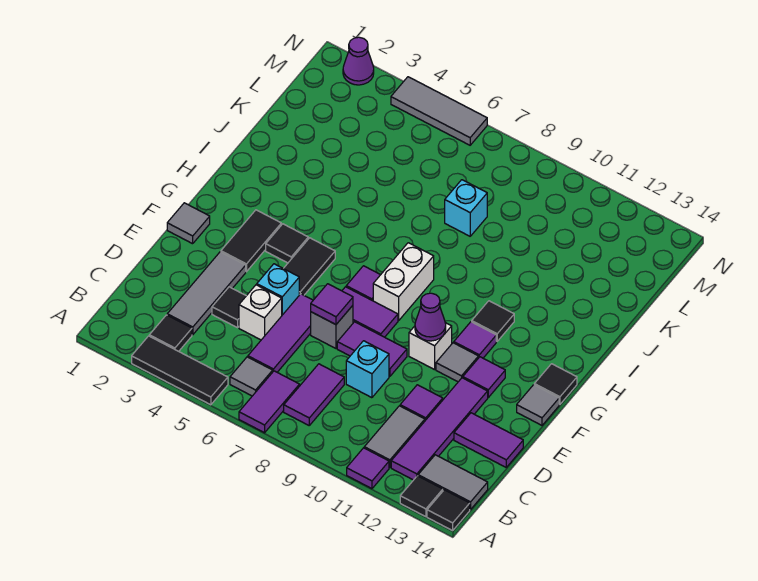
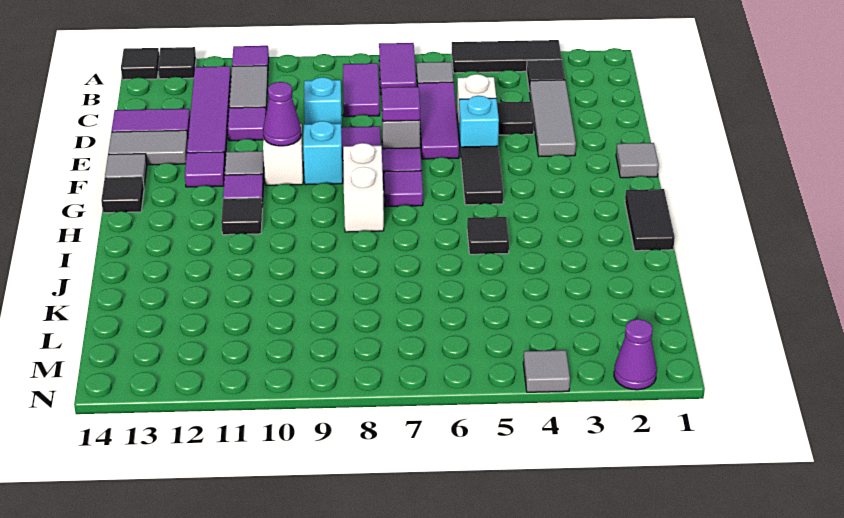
grey tile B13:B14 level 1 -> grey tile E13:E14 level 1
black tile F3:G3 level 1 -> black tile H1:I1 level 1
black tile G4 level 1 -> black tile I5 level 1
cyan brick K8 level 1 -> cyan brick F9 level 1
grey tile N4:N6 level 1 -> grey tile N4 level 1

